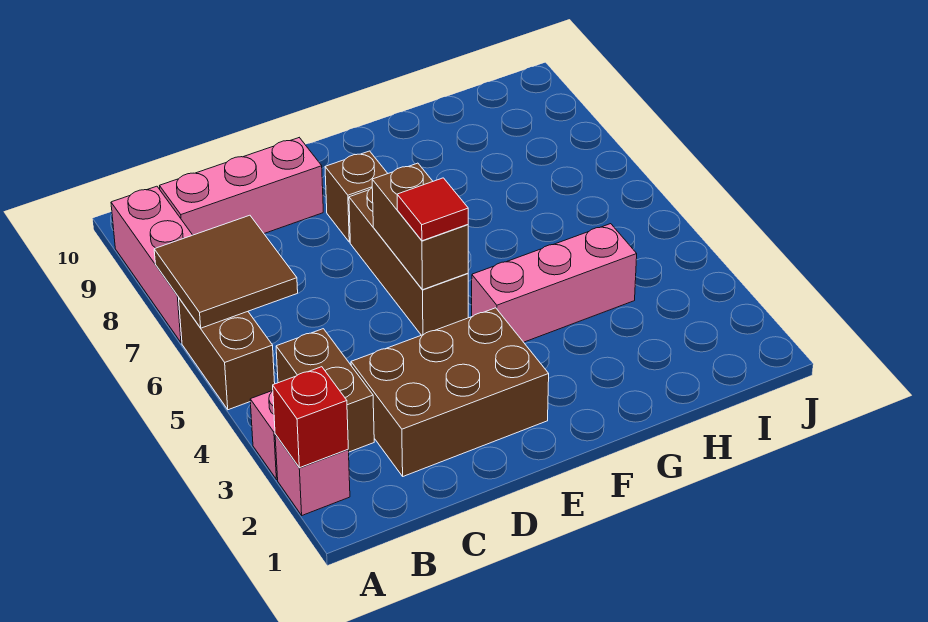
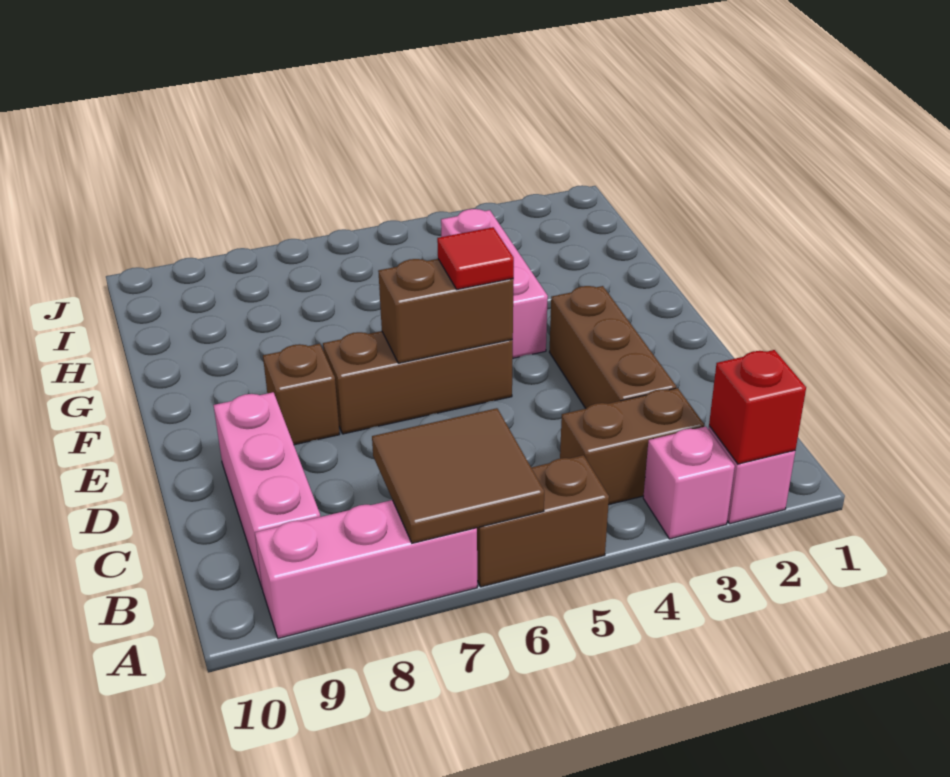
brown brick C2:E3 level 1 -> brown brick C3:E3 level 1

